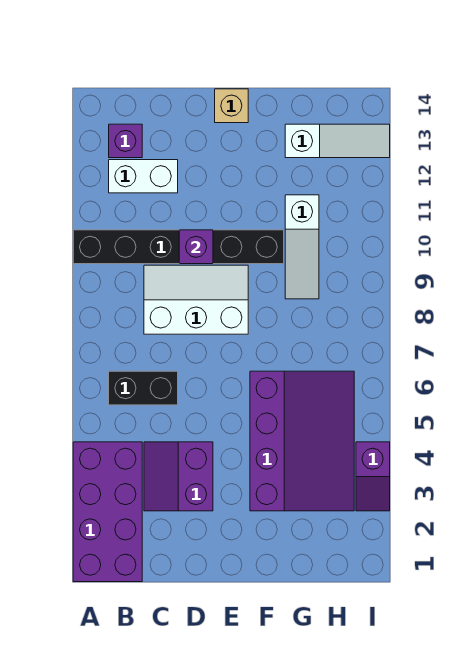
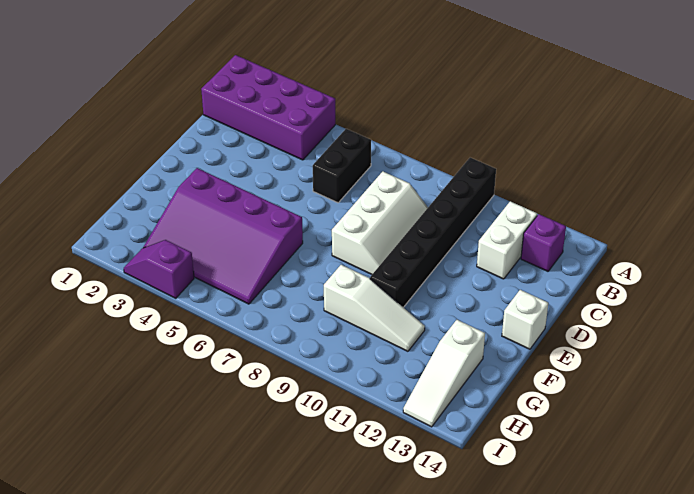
purple slope C3:D4 level 1 top D -> none
purple brick D10 level 2 -> none
tan brick E14 level 1 -> white brick E14 level 1
white slope G9:G11 level 1 top 11 -> white slope G9:G11 level 1 top 9

